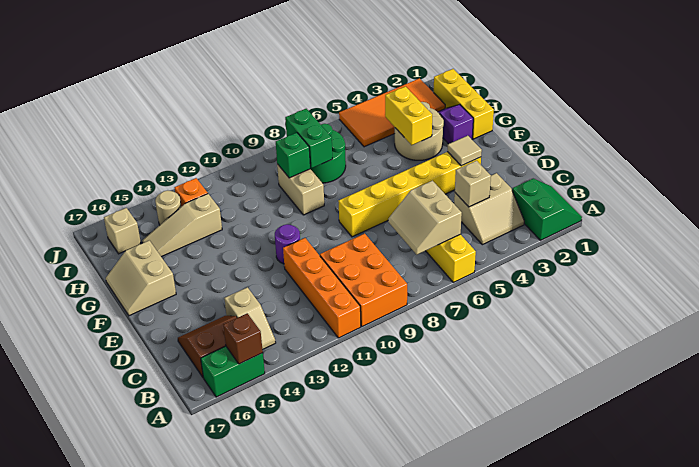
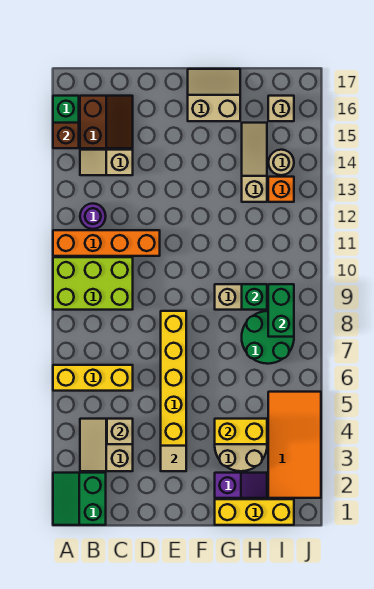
green slope A1:B2 level 1 top 2 -> green slope A1:B2 level 1 top B
orange brick A9:C10 level 1 -> lime brick A9:C10 level 1
tan slope B6:C7 level 2 top 6 -> none
purple round brick E11 level 1 -> purple round brick B12 level 1
green brick H8:I8 level 2 -> green brick I8:I9 level 2

